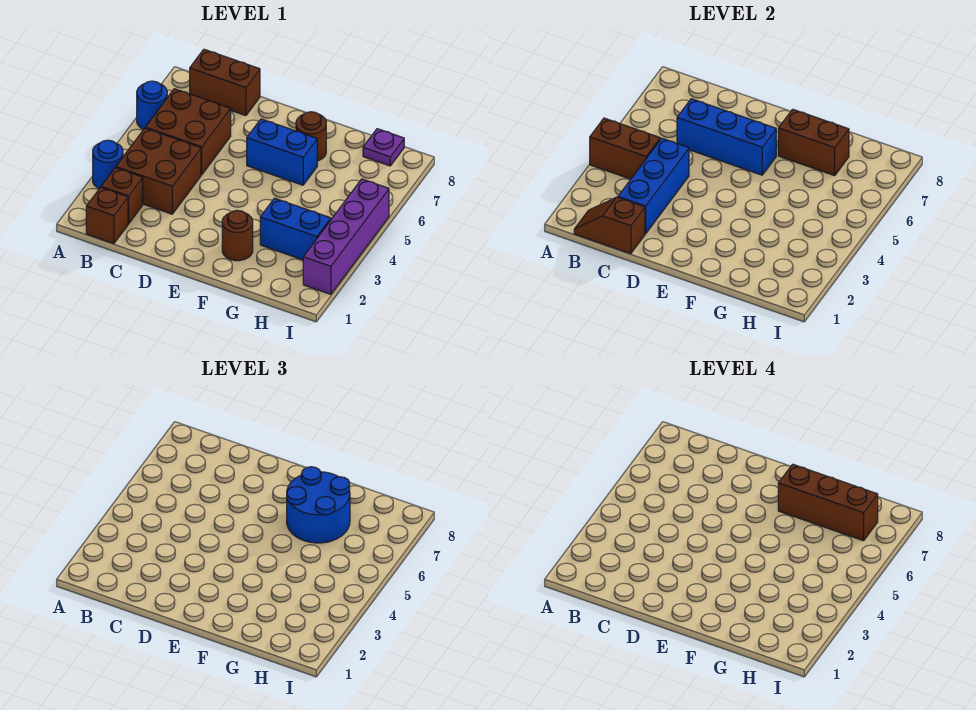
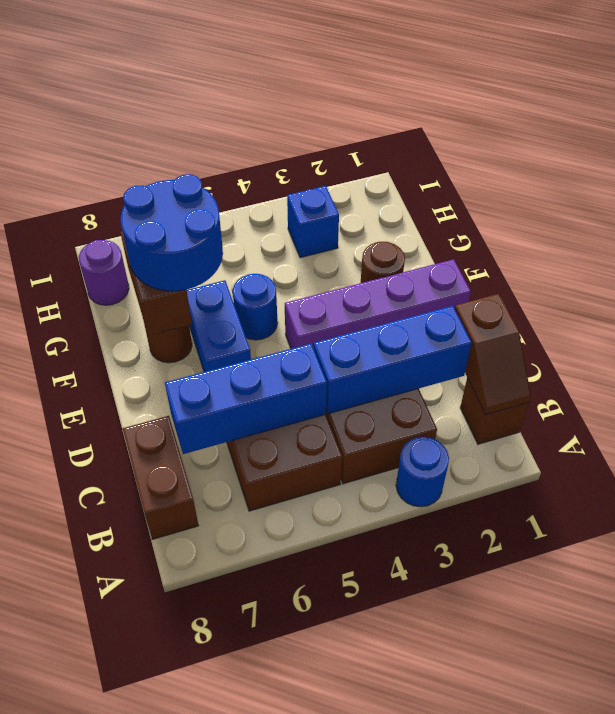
brown brick A4:B4 level 2 -> none
blue round brick A6 level 1 -> blue round brick F5 level 1
brown brick B2 level 1 -> none
blue brick C6:E6 level 2 -> blue brick C5:C7 level 2
brown brick F7:H7 level 4 -> none
blue brick G3:H3 level 1 -> blue brick H3 level 1
purple plate H8 level 1 -> purple round brick H8 level 1
purple brick I2:I5 level 1 -> purple brick E1:E4 level 1

